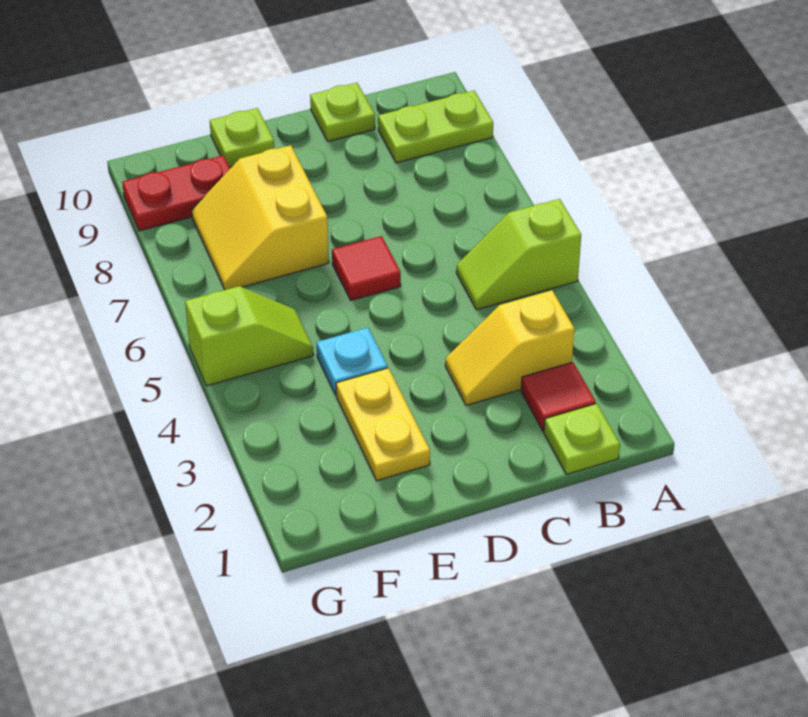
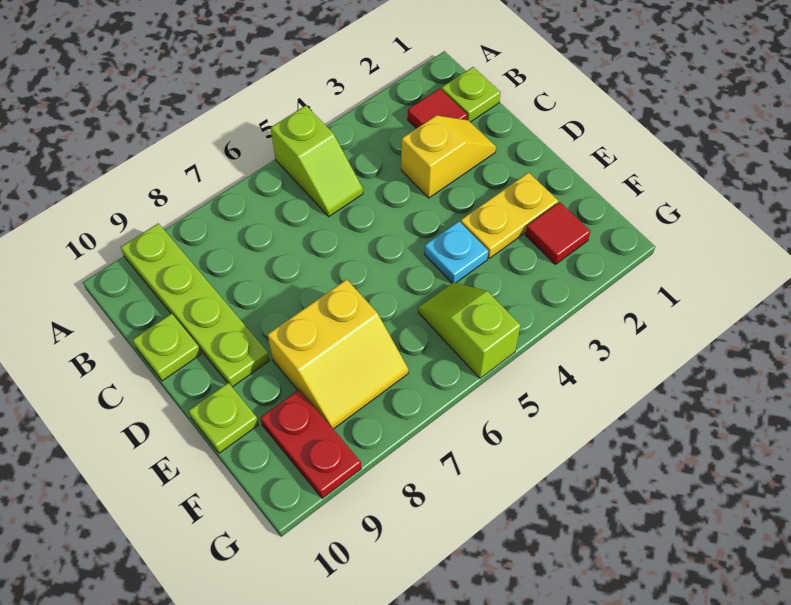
lime plate A9:B9 level 1 -> lime plate A9:D9 level 1
yellow slope B3:C3 level 1 top B -> yellow slope C2:C3 level 1 top 3
red tile D6 level 1 -> red tile F2 level 1

